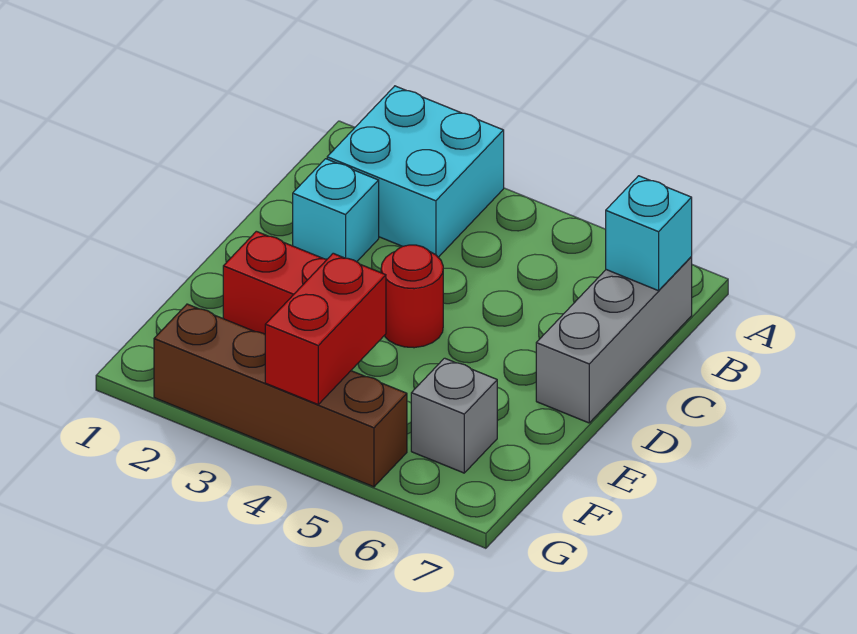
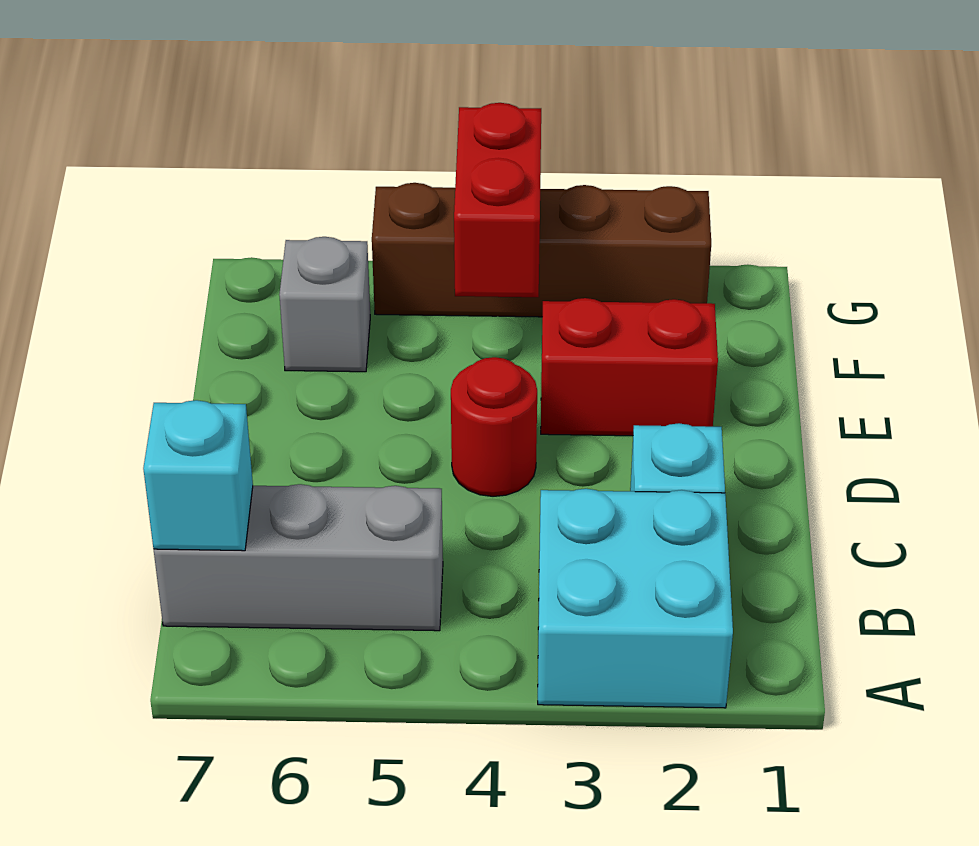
grey brick B7:D7 level 1 -> grey brick B5:B7 level 1

